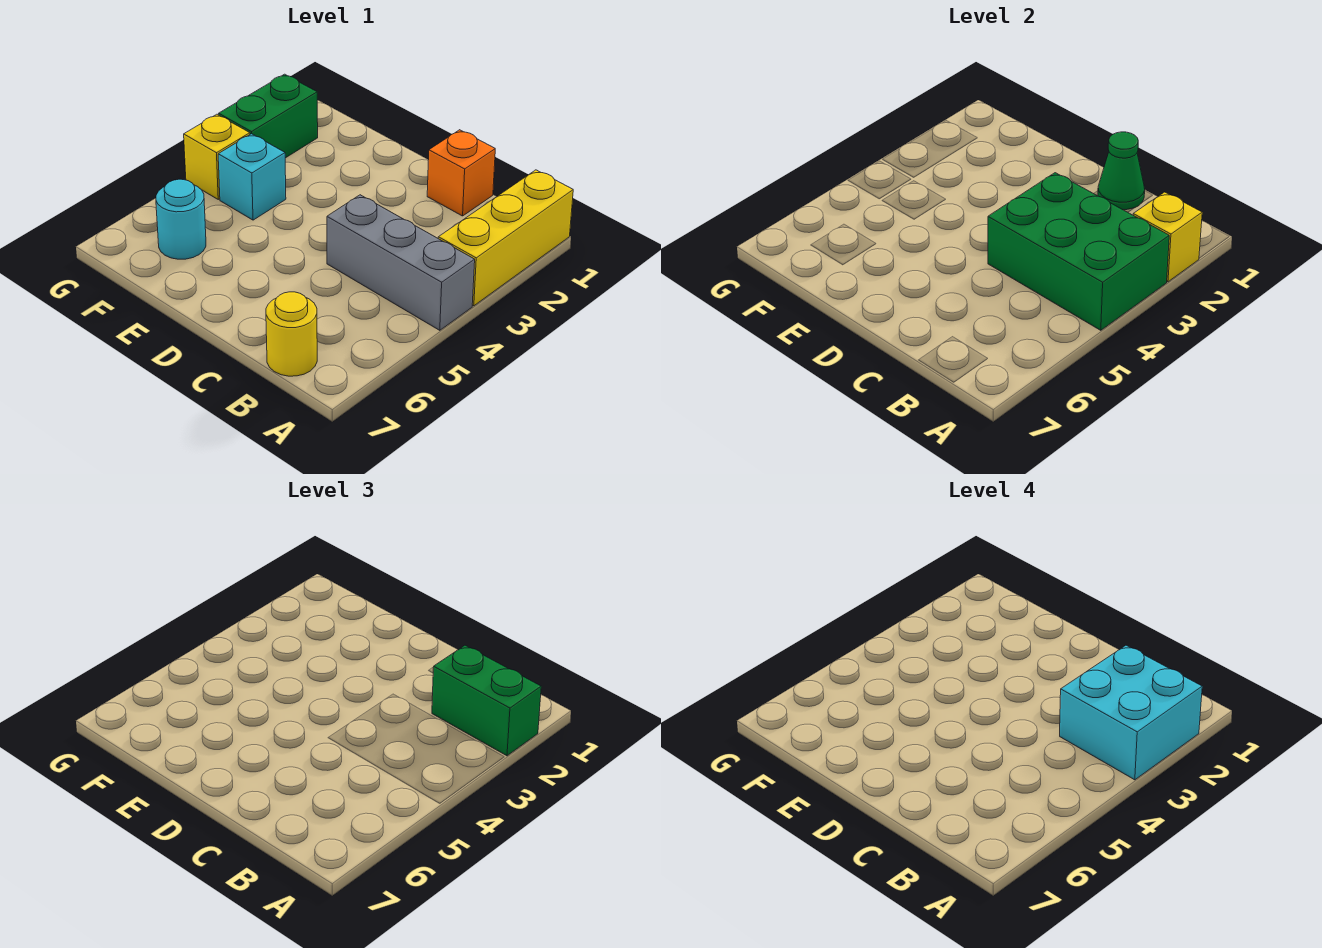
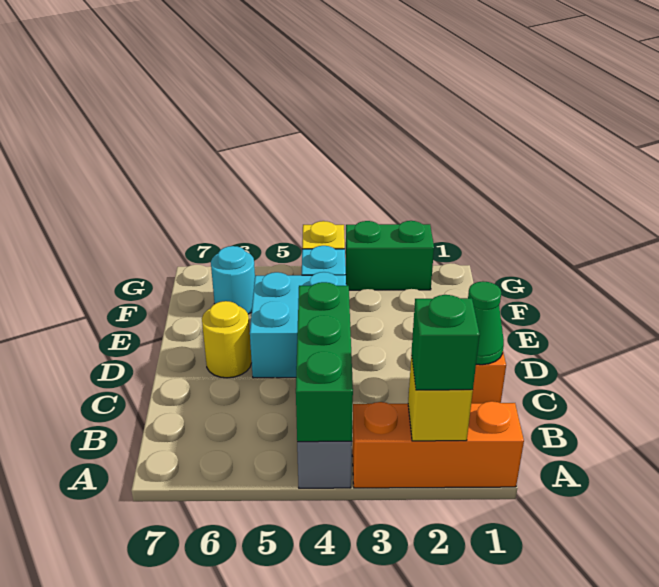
yellow brick A1:A3 level 1 -> orange brick A1:A3 level 1
green brick A2:B2 level 3 -> green brick A2 level 3
cyan brick A2:B3 level 4 -> cyan brick D4:E5 level 1
green brick A3:C4 level 2 -> green brick A4:C4 level 2
yellow round brick B7 level 1 -> yellow round brick D6 level 1

